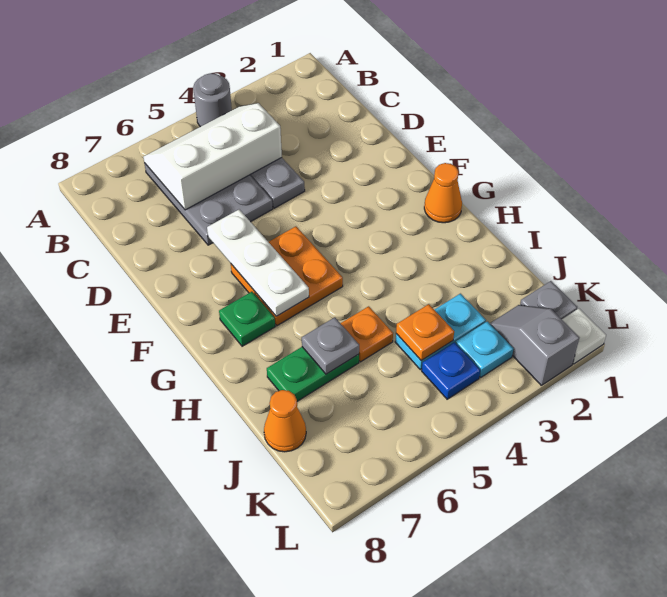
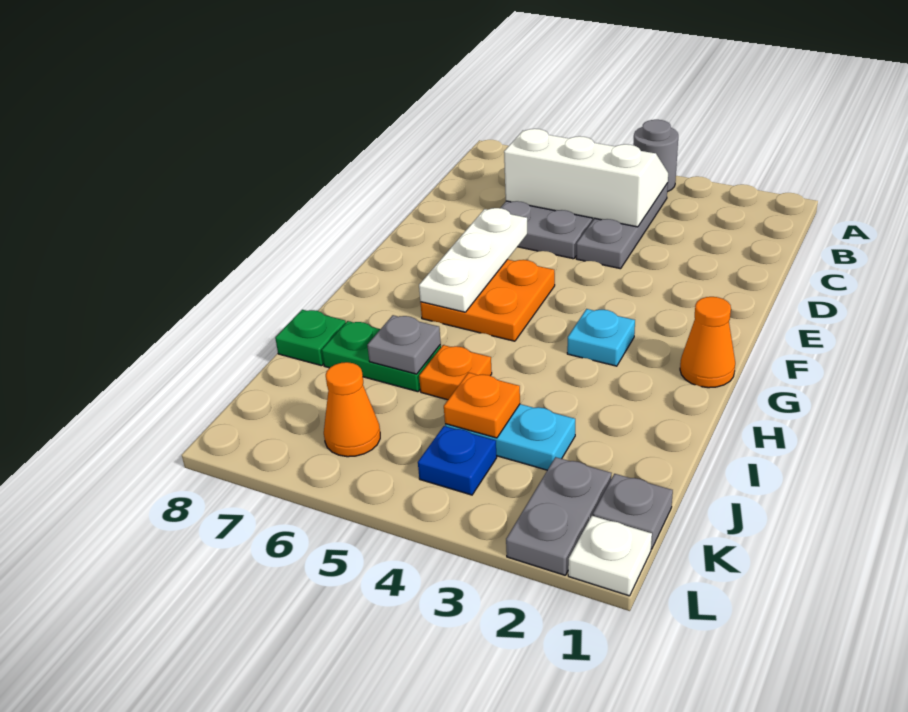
green plate G7 level 1 -> green plate I8 level 1
orange cone J8 level 1 -> orange cone K6 level 1
grey slope K2:L2 level 1 top L -> grey plate K2:L2 level 1
cyan plate K3 level 1 -> cyan plate G3 level 1

